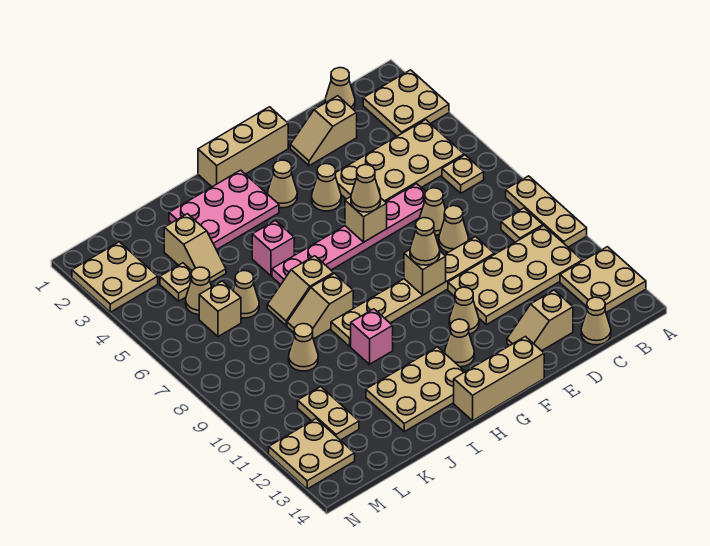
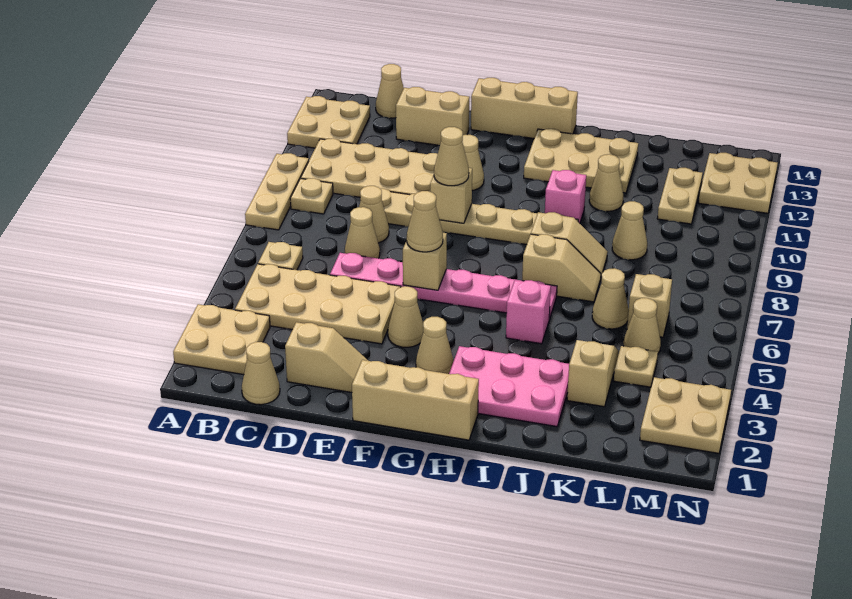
tan slope D13:E13 level 1 top D -> tan brick D13:E13 level 1
tan cone G12 level 1 -> tan cone J11 level 1

